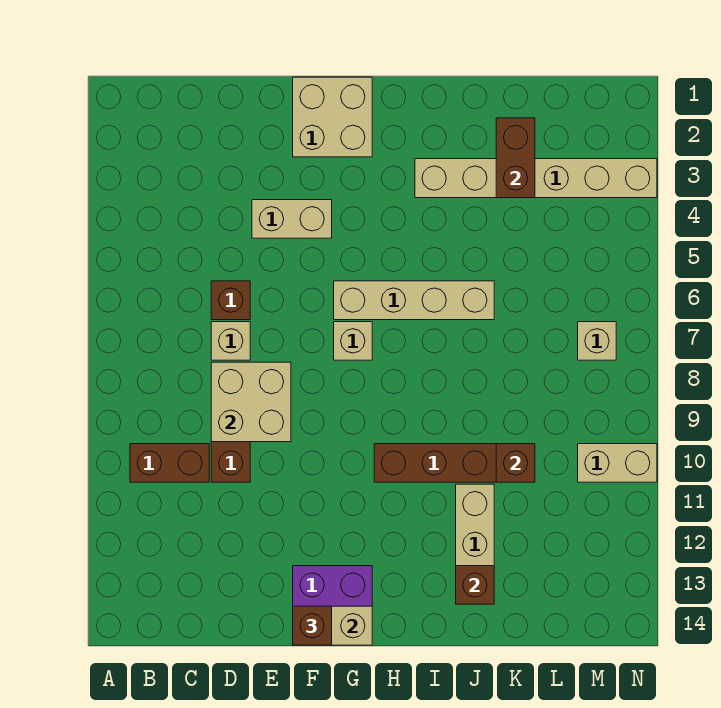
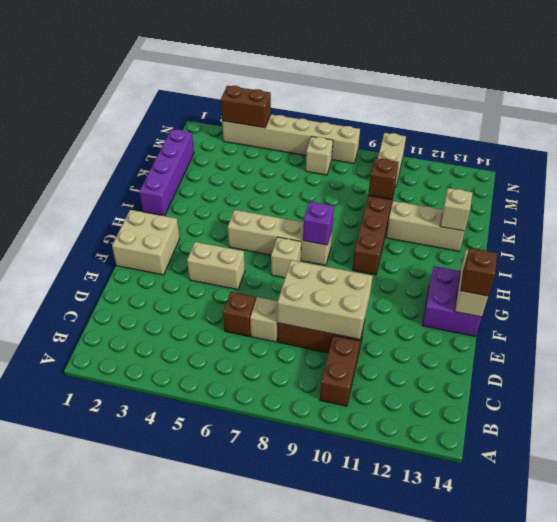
tan brick D8:E9 level 2 -> tan brick D8:E10 level 2
tan brick E4:F4 level 1 -> tan brick F4:F5 level 1
tan brick G6:J6 level 1 -> tan brick H5:H8 level 1
none -> purple brick H8 level 2
none -> purple brick I1:L1 level 1
tan brick I3:N3 level 1 -> tan brick N3:N8 level 1
brown brick J13 level 2 -> tan brick J13 level 2
brown brick K2:K3 level 2 -> brown brick N3:N4 level 2

